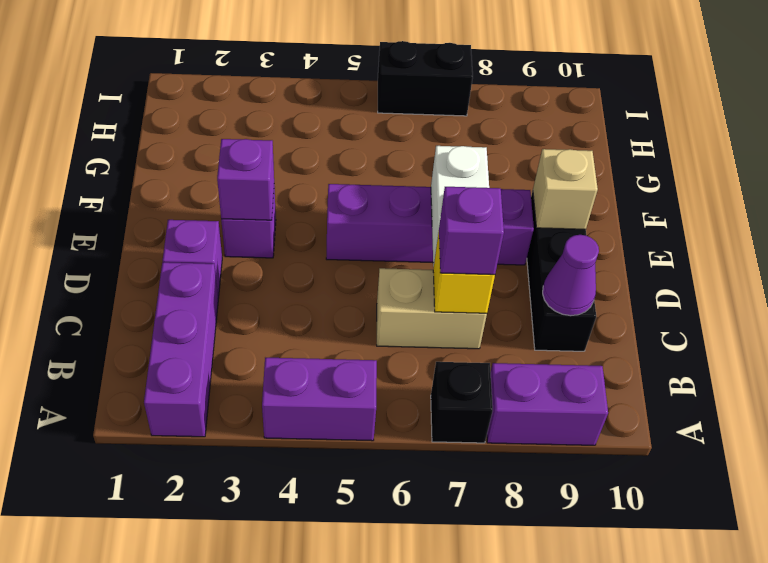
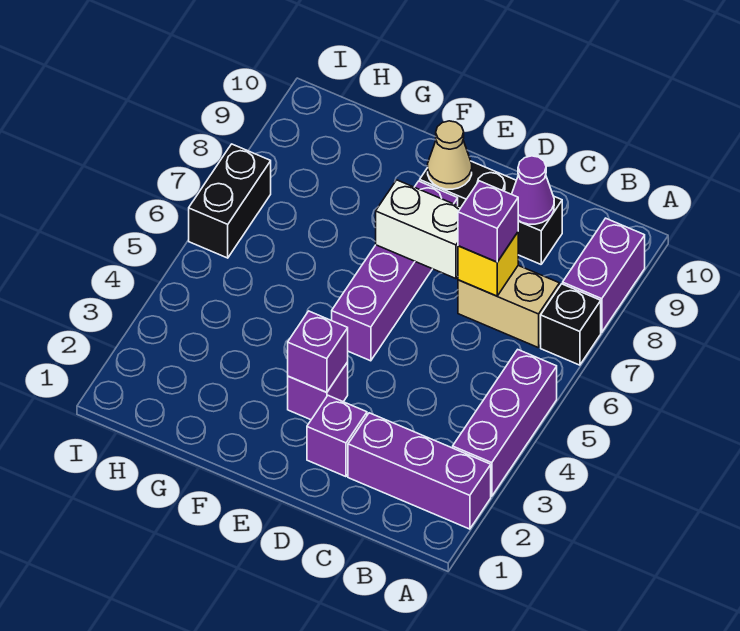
purple brick A4:A5 level 1 -> purple brick A3:A5 level 1
tan brick C6:C7 level 1 -> tan brick B7:C7 level 1
tan brick E9 level 2 -> tan cone E9 level 2

